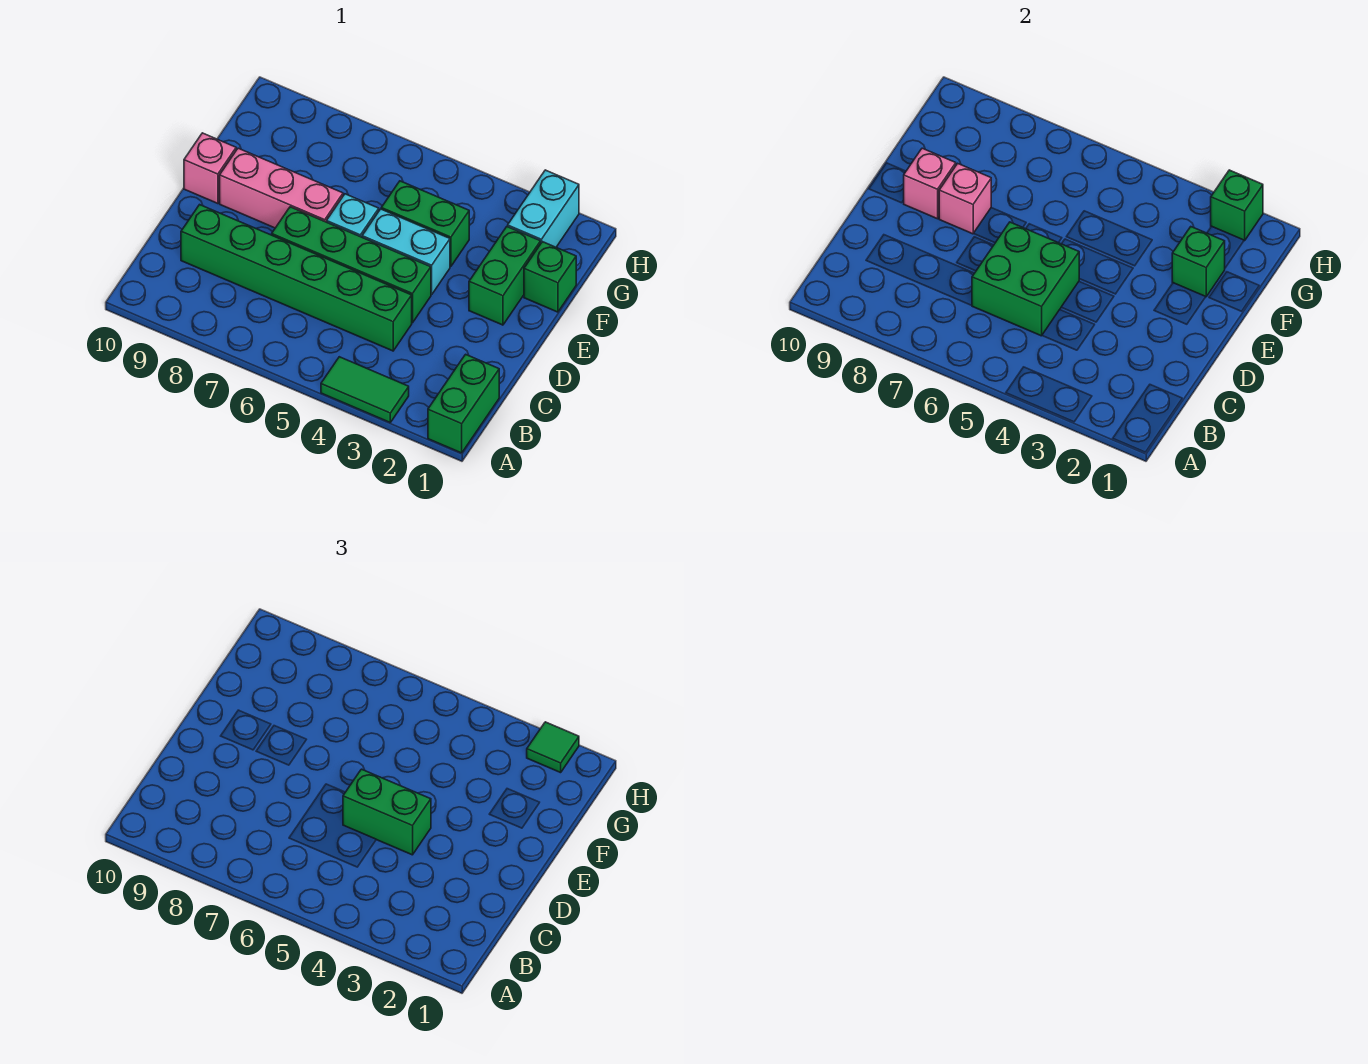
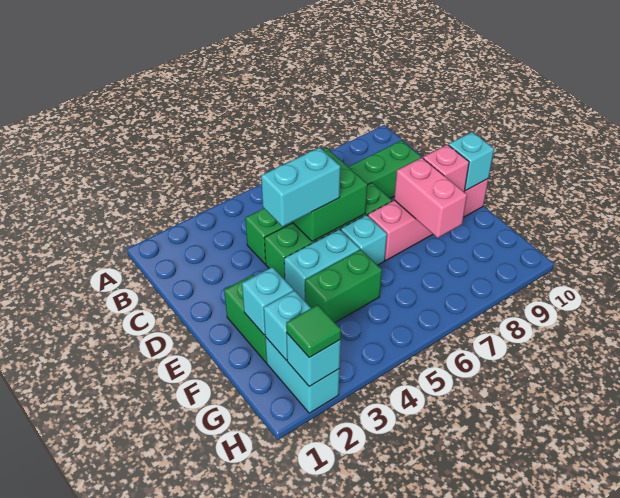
green brick A1:B1 level 1 -> none
green tile A3:A4 level 1 -> none
green brick D4:D5 level 3 -> cyan brick D4:D5 level 3
pink brick E8 level 2 -> pink brick E8:F8 level 2
none -> cyan brick E10 level 2
green brick F1 level 1 -> none
green brick F2 level 2 -> cyan brick F2 level 2
none -> cyan brick G2 level 2
green brick H2 level 2 -> cyan brick H2 level 2

